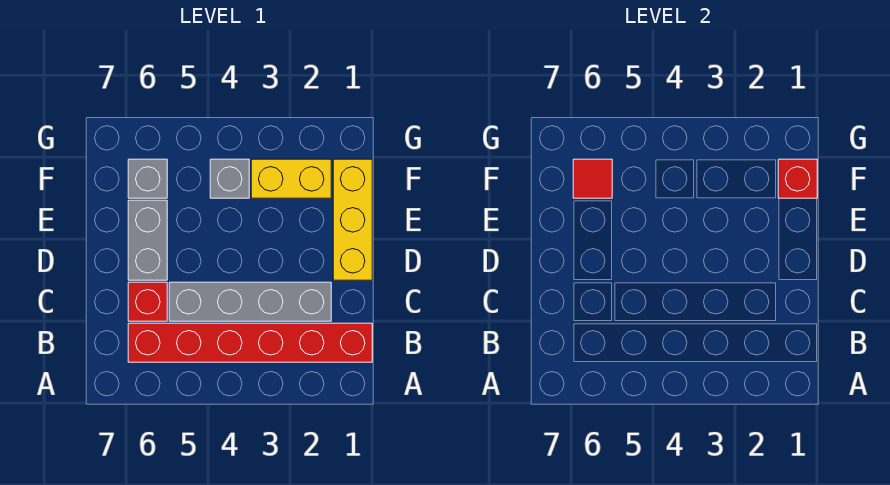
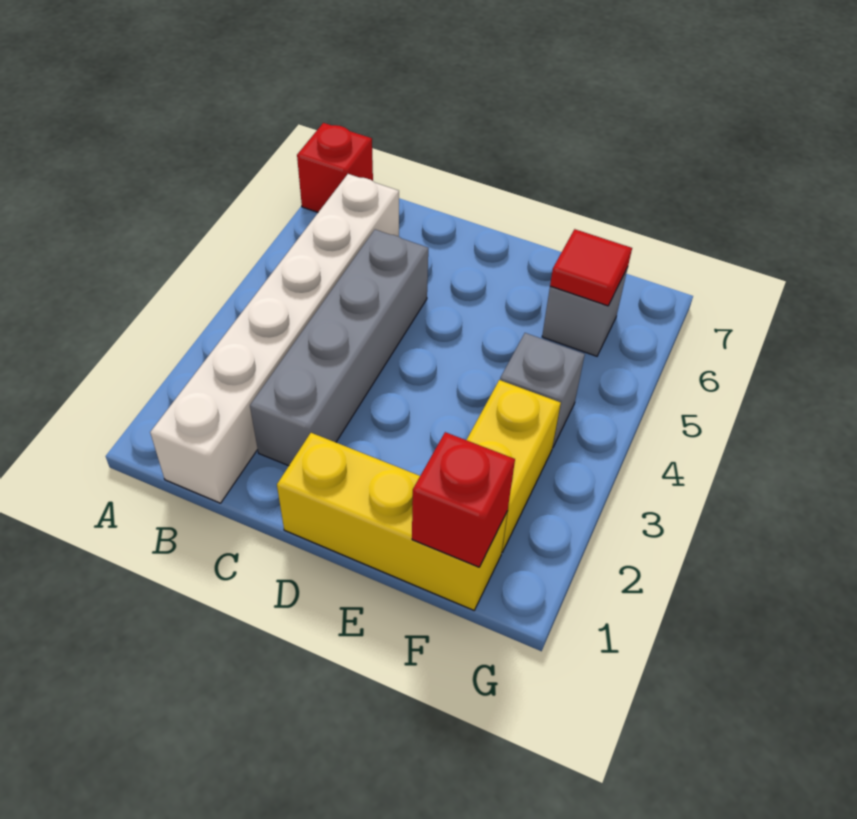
red brick B1:B6 level 1 -> white brick B1:B6 level 1
red brick C6 level 1 -> red brick A7 level 1
grey brick D6:E6 level 1 -> none

